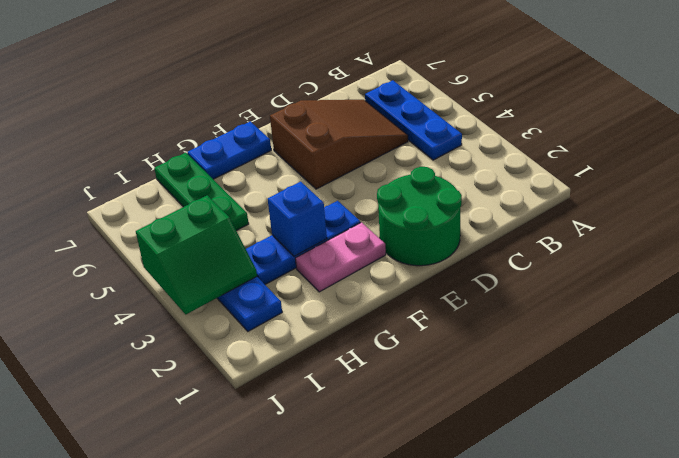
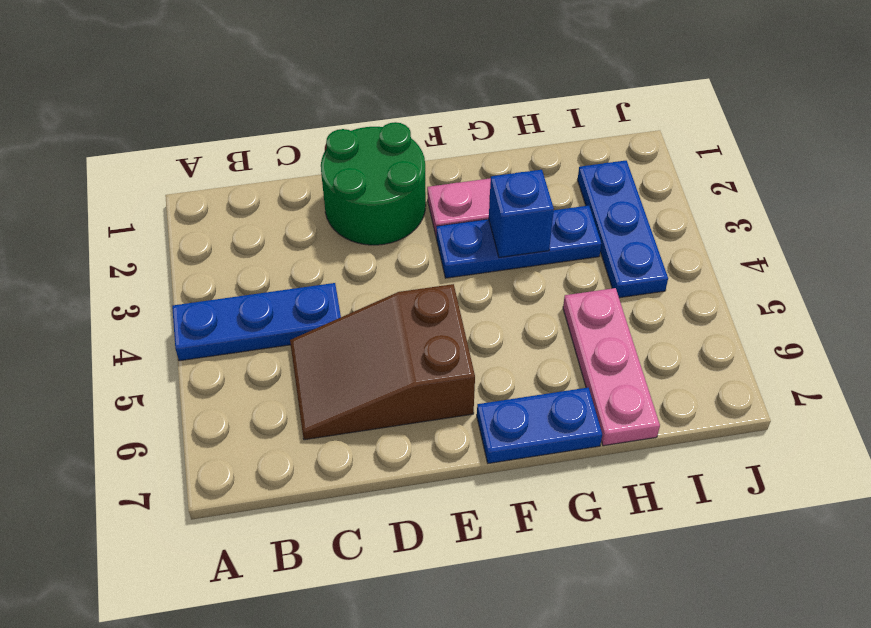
blue plate B4:B6 level 1 -> blue plate A4:C4 level 1
green plate H5:H7 level 1 -> pink plate H5:H7 level 1
green slope I3:J4 level 2 top 4 -> none

